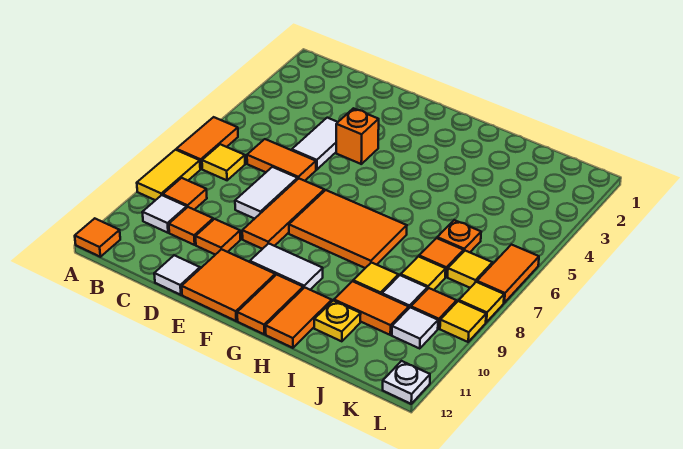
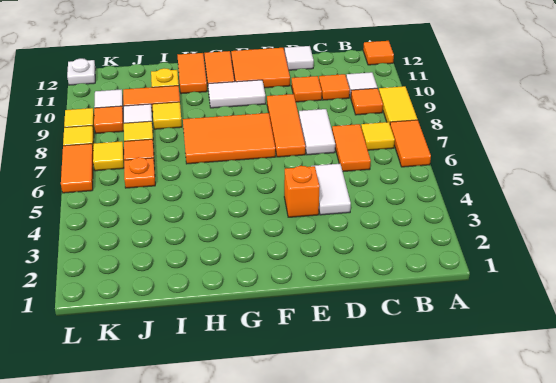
orange tile C6:D6 level 1 -> orange tile C6:C7 level 1

